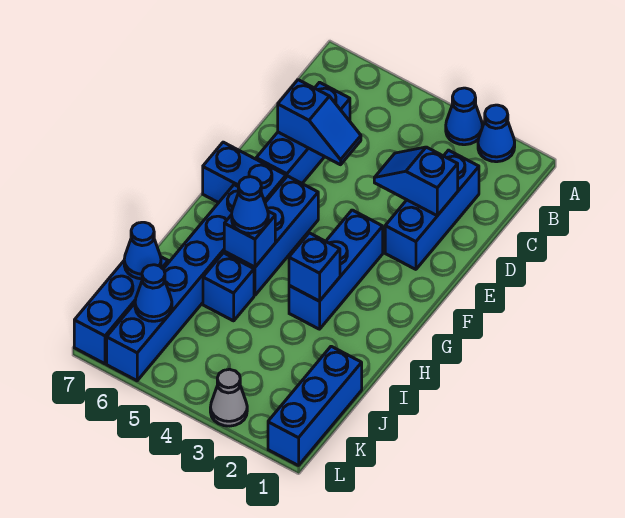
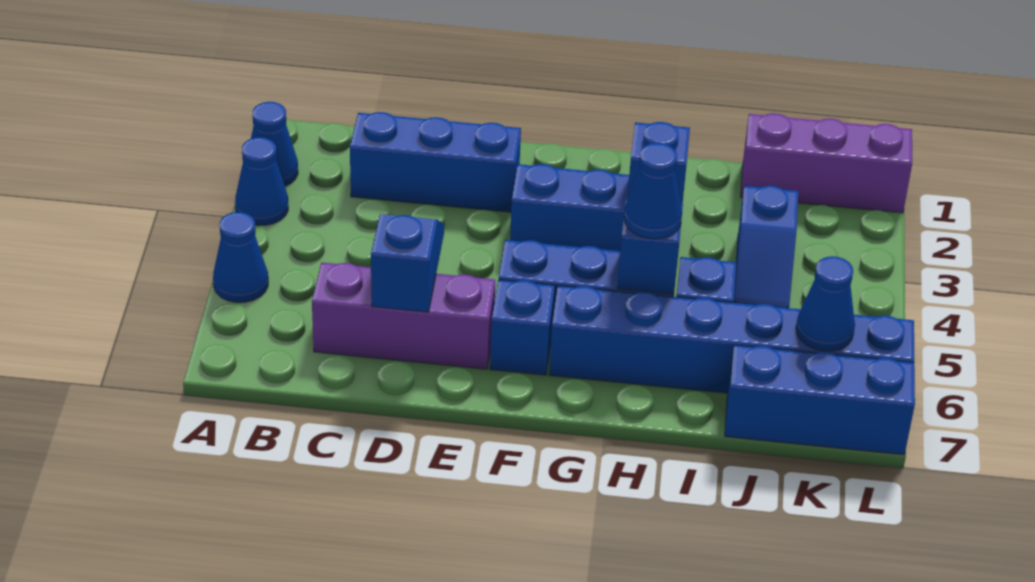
blue brick C6:E6 level 1 -> purple brick C6:E6 level 1
blue slope D2:D3 level 2 top 2 -> blue slope J3:J4 level 1 top 3
blue brick F6:F7 level 1 -> blue brick F6 level 1
blue brick J1:L1 level 1 -> purple brick J1:L1 level 1
blue cone J7 level 2 -> blue cone A5 level 1
grey cone L3 level 1 -> none

